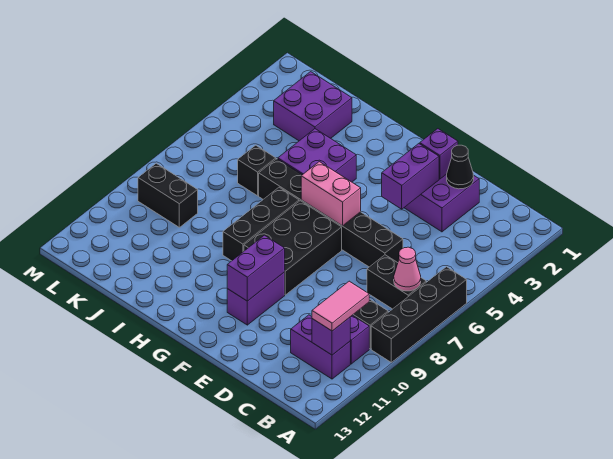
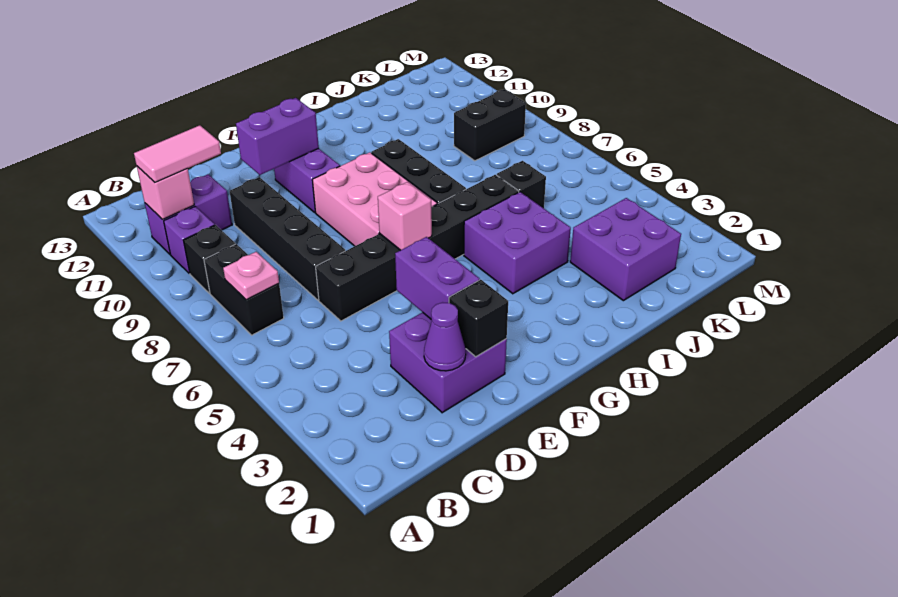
black brick A6:A9 level 1 -> black brick D7:D10 level 1
black brick B7:C7 level 1 -> black brick B7:B8 level 1
pink cone B7 level 2 -> pink plate B7 level 2
pink tile B10:B11 level 3 -> pink tile B11:C11 level 3
purple brick B11 level 2 -> pink brick B11 level 2
black cone D2 level 2 -> purple cone D2 level 2
purple brick E2 level 2 -> black brick E2 level 2
pink brick F6:G6 level 2 -> pink brick F6 level 2
black brick F7:G9 level 1 -> pink brick F7:G9 level 1
purple brick F10:F11 level 2 -> purple brick E11:F11 level 2

